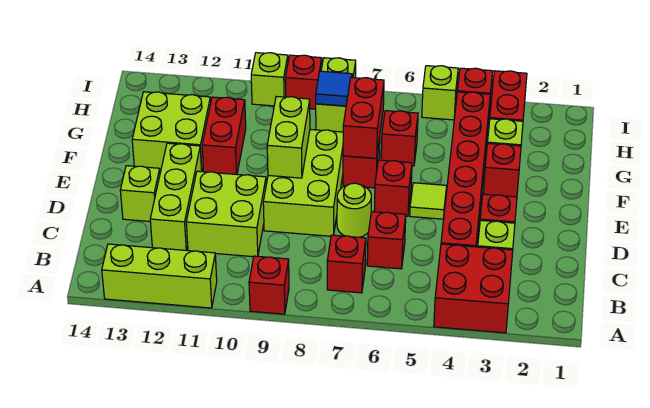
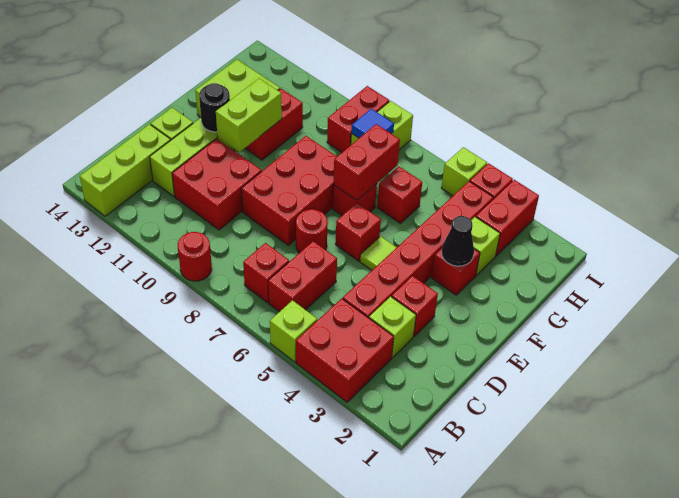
red brick A9 level 1 -> red round brick A9 level 1
lime brick A11:A13 level 1 -> lime brick A13:C13 level 1
red brick C6 level 1 -> red brick B6:C6 level 1
lime brick C10:D11 level 1 -> red brick C10:D11 level 1
lime round brick D7 level 1 -> red round brick D7 level 1
lime brick D8:F9 level 1 -> red brick D8:F9 level 1
lime brick E9:F9 level 2 -> lime brick E11:F11 level 2
none -> black round brick E12 level 2
none -> black cone F3 level 2
red brick I9 level 1 -> red brick H9:I9 level 1
lime brick I10 level 1 -> lime brick A5 level 1

